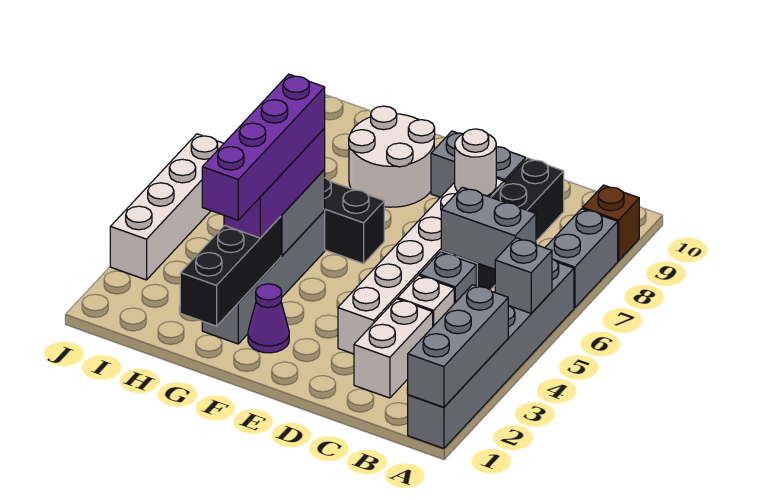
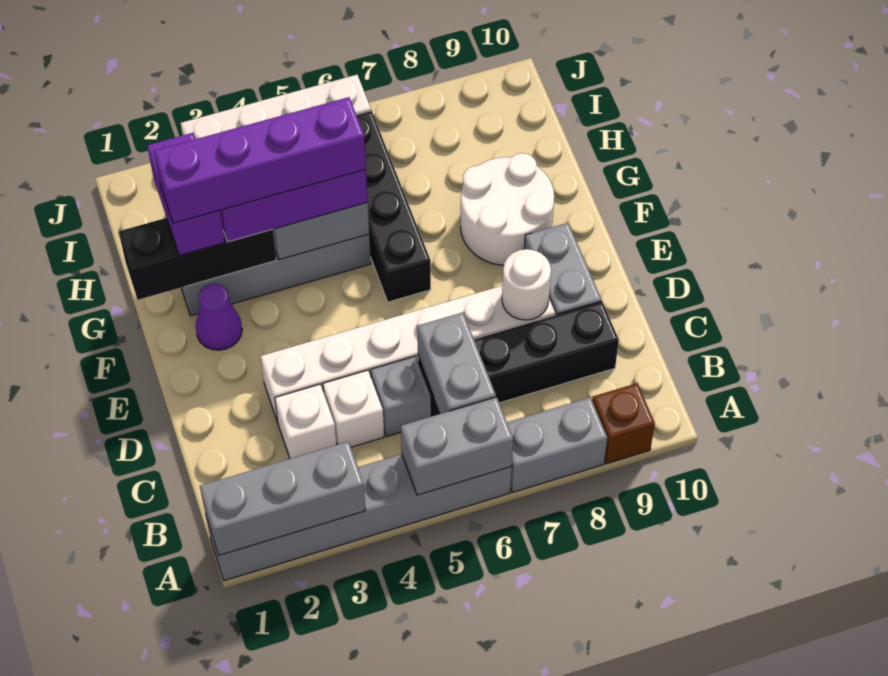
grey brick A5 level 2 -> grey brick A5:A6 level 2
white brick C2:C3 level 1 -> white brick C3 level 1
none -> purple brick G2:H2 level 3

